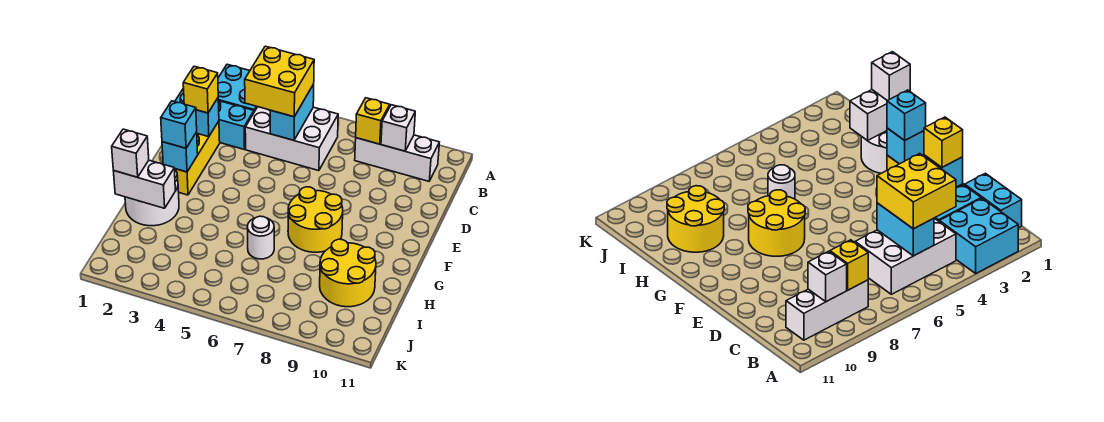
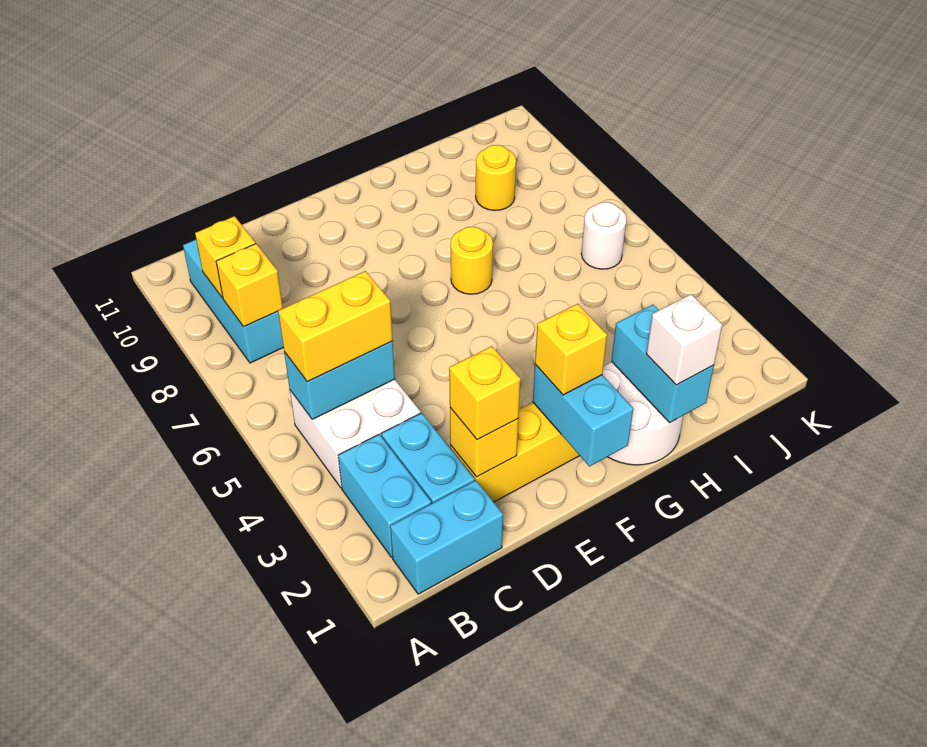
cyan brick A2:B3 level 1 -> cyan brick B2:B3 level 1
white brick B4:C6 level 1 -> white brick B4:C5 level 1
yellow brick B4:C5 level 3 -> yellow brick B5:C5 level 3
white brick B8:B10 level 1 -> cyan brick B8:B10 level 1
white brick B9 level 2 -> yellow brick B9 level 2
cyan brick D2 level 2 -> yellow brick D2 level 2
cyan brick F2 level 2 -> cyan brick F1:F2 level 2
cyan brick F2 level 3 -> yellow brick F2 level 3
yellow round brick F7:G8 level 1 -> yellow round brick G7 level 1
white brick H1:H2 level 2 -> cyan brick H1:H2 level 2
white round brick H6 level 1 -> white round brick J6 level 1
yellow round brick H9:I10 level 1 -> yellow round brick I9 level 1

